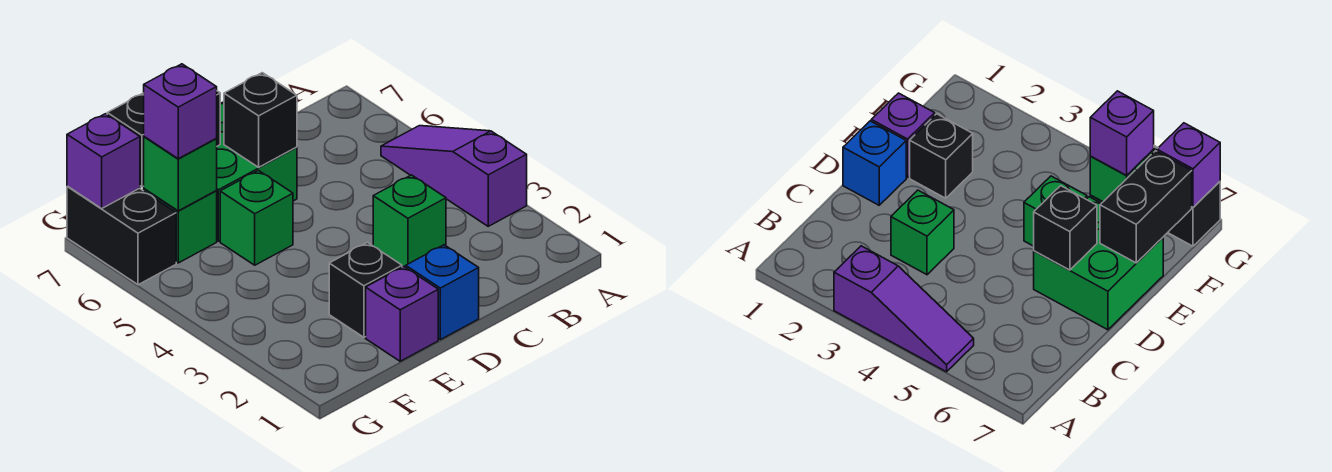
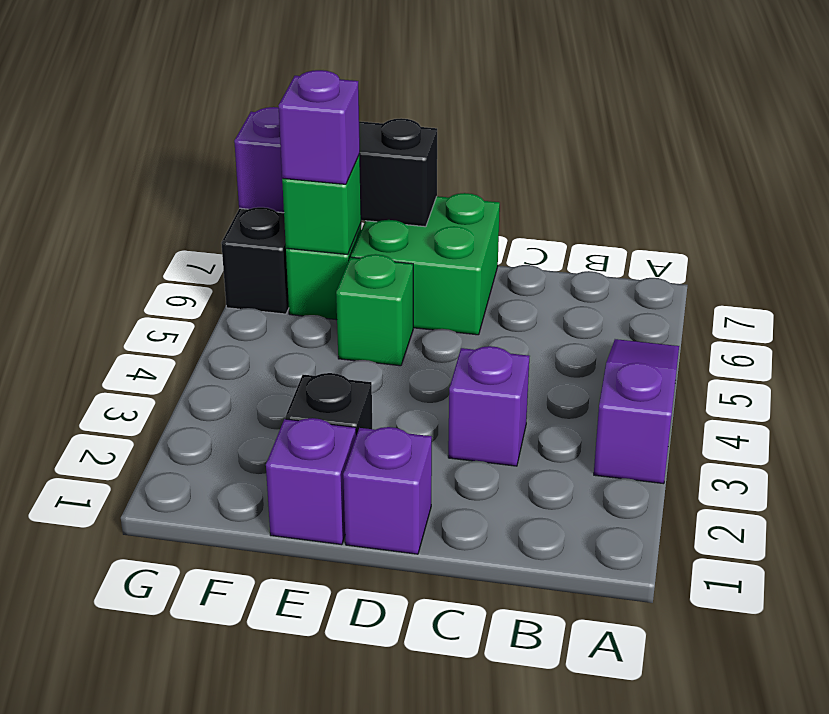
green brick C3 level 1 -> purple brick C3 level 1
blue brick D1 level 1 -> purple brick D1 level 1
black brick D6 level 2 -> none

